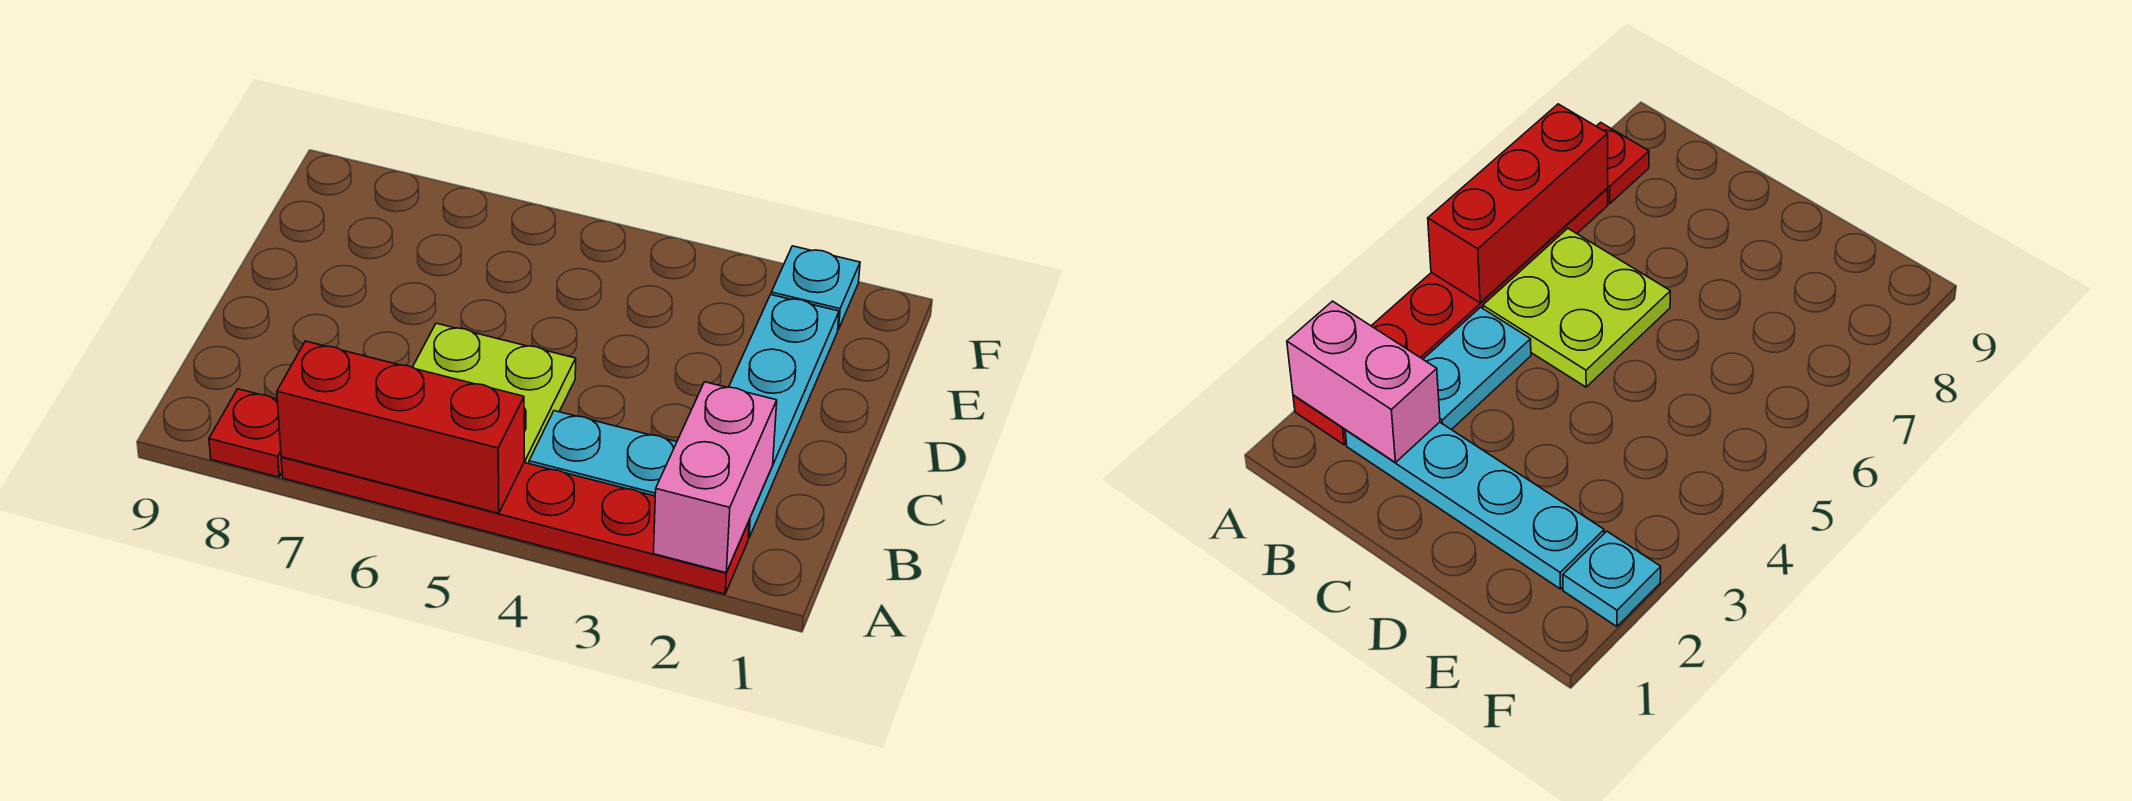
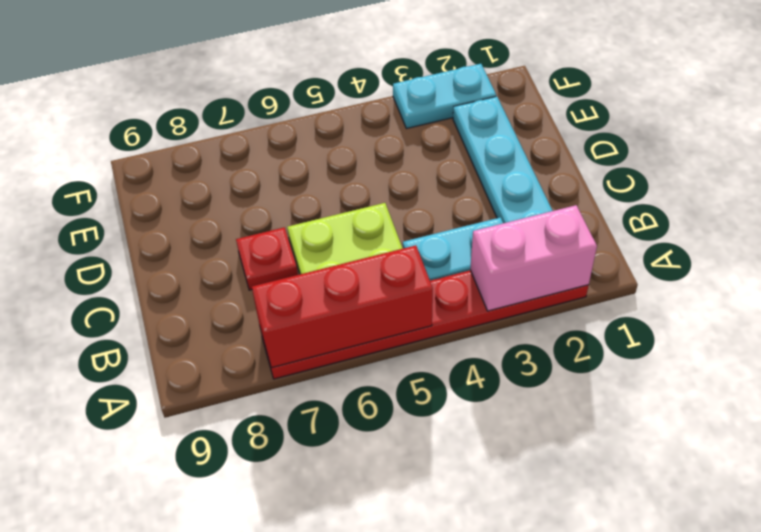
pink brick A2:B2 level 2 -> pink brick A2:A3 level 2
red plate A8 level 1 -> red plate C7 level 1
cyan plate F2 level 1 -> cyan plate F2:F3 level 1

